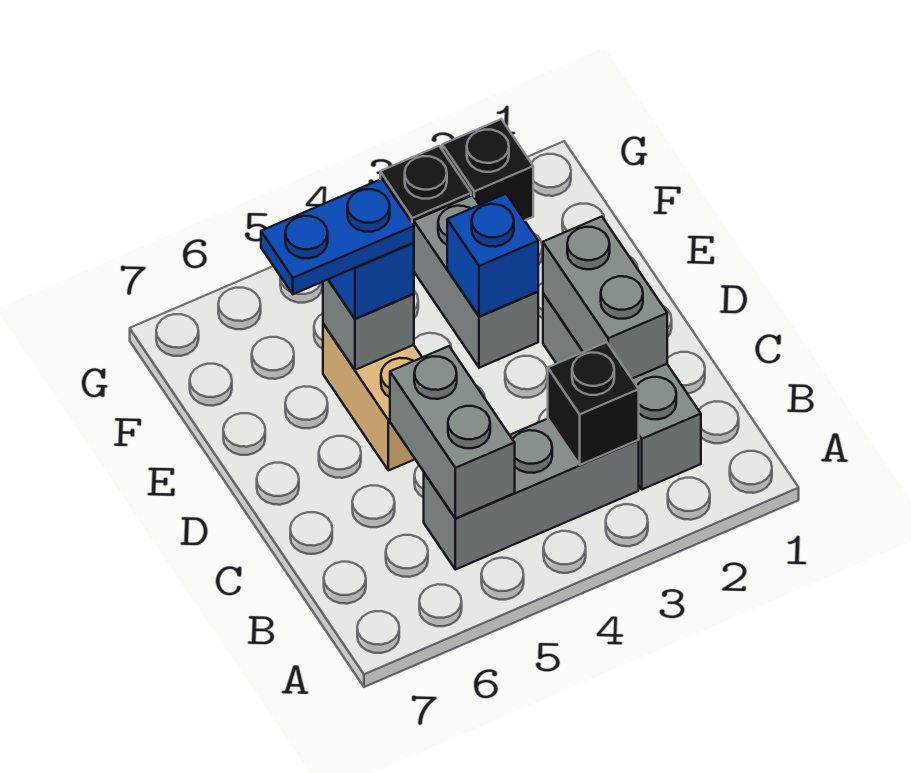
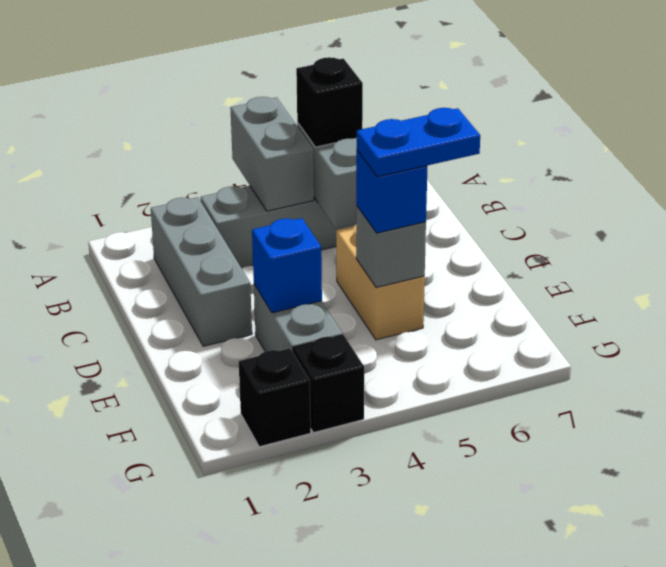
black brick B3 level 2 -> black brick B5 level 3
grey brick C2:D2 level 2 -> grey brick A4:B4 level 2

